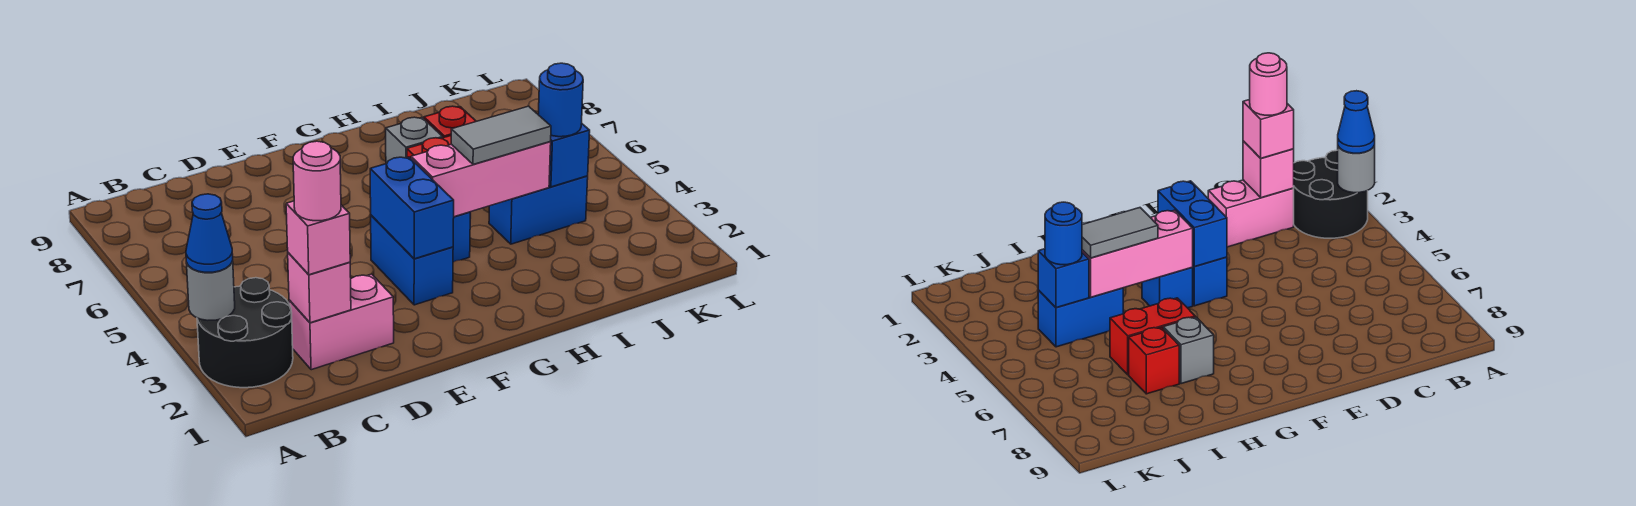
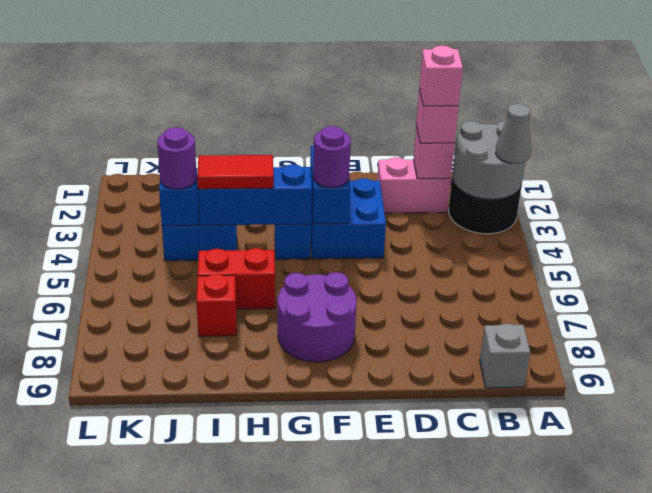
grey round brick A3 level 2 -> grey round brick A2:B3 level 2
blue cone A3 level 3 -> grey cone A3 level 3
pink round brick C2 level 4 -> pink brick C2 level 4
blue brick F3:F4 level 1 -> blue brick E3:F4 level 1
none -> purple round brick F4 level 3
none -> purple round brick F7:G8 level 1
pink brick G4:I4 level 2 -> blue brick G4:I4 level 2
grey tile H4:I4 level 3 -> red tile H4:I4 level 3
grey brick H7 level 1 -> grey brick B9 level 1
blue round brick J4 level 3 -> purple round brick J4 level 3

